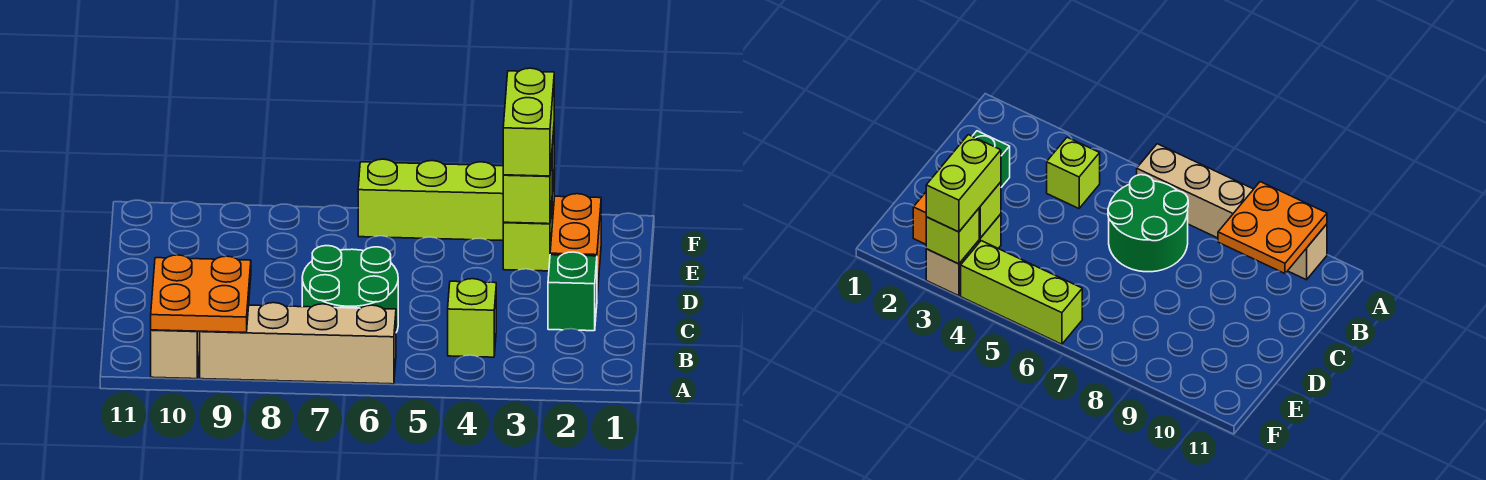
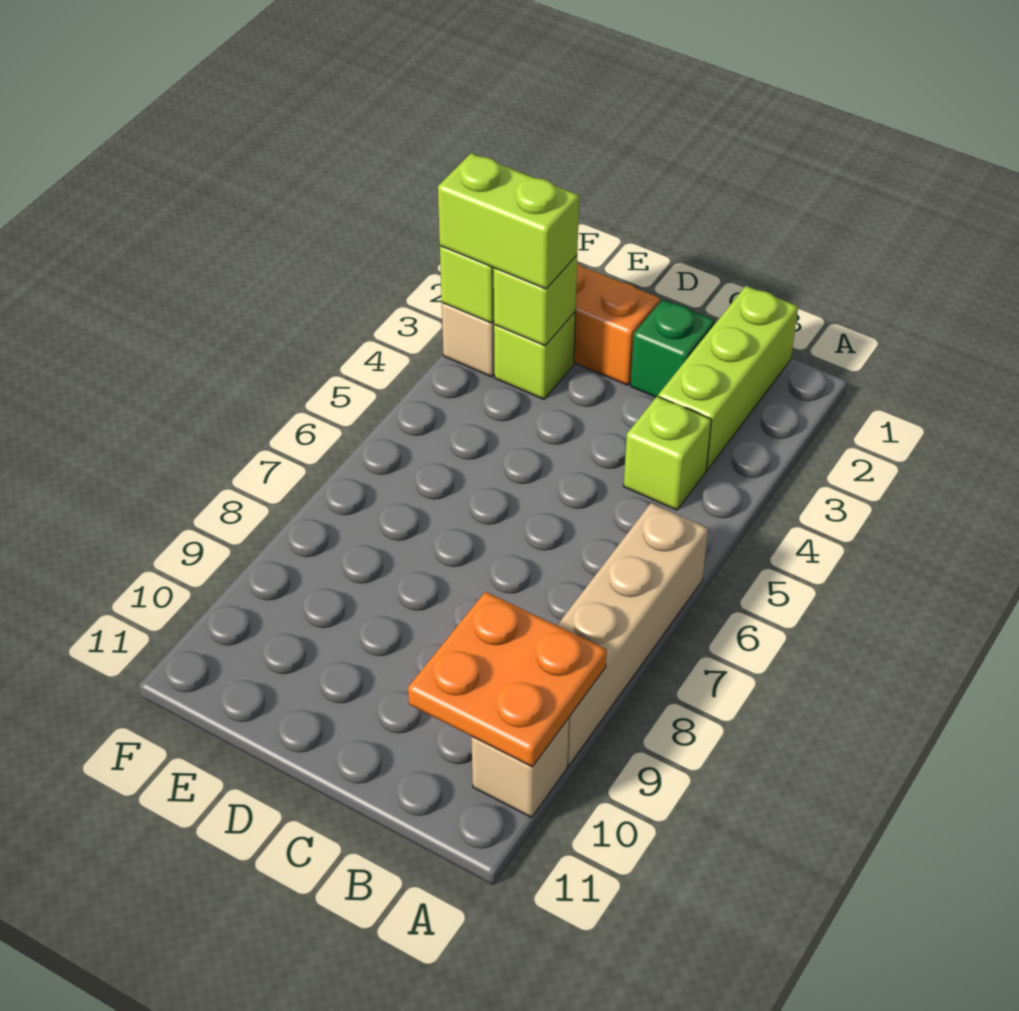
green round brick B6:C7 level 1 -> none
lime brick F4:F6 level 1 -> lime brick B1:B3 level 1

